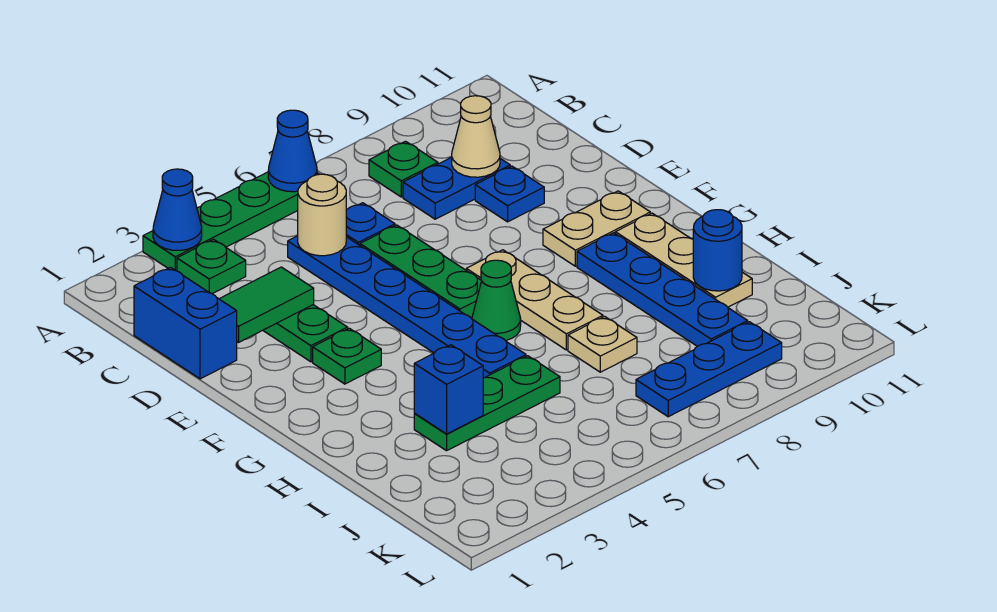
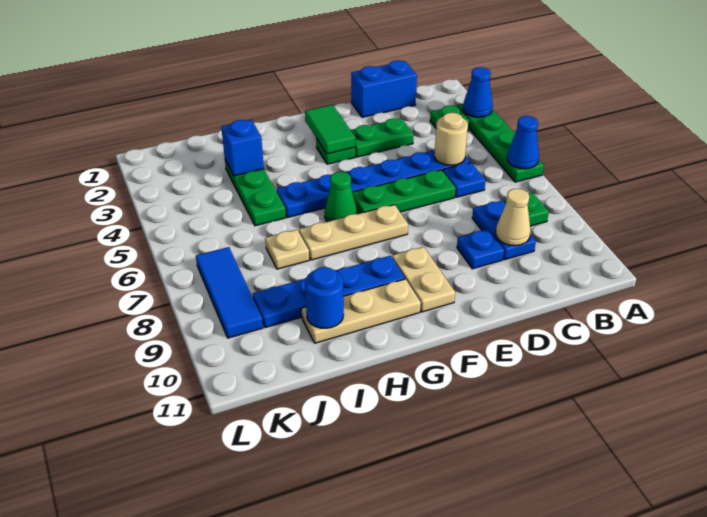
green tile D2:D3 level 2 -> green tile F2:F3 level 2
blue plate K7:K9 level 1 -> blue tile K7:K9 level 1

